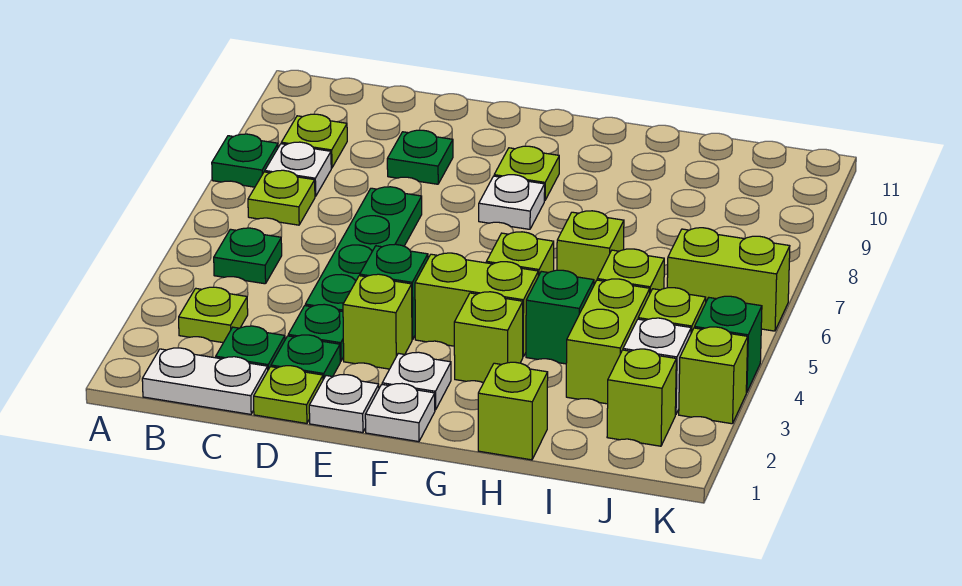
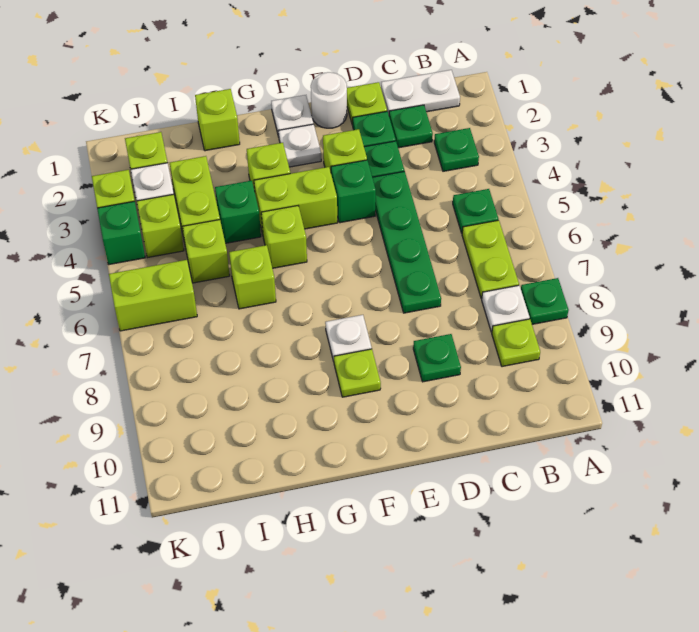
lime plate B3 level 1 -> green plate B3 level 1
lime plate B7 level 1 -> lime plate B6:B7 level 1
white plate E1 level 1 -> white round brick E1 level 1

